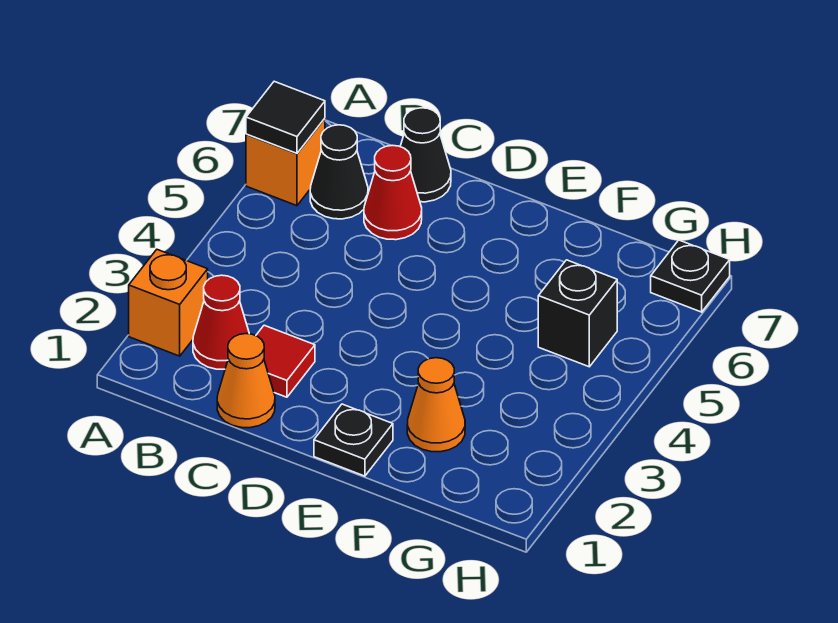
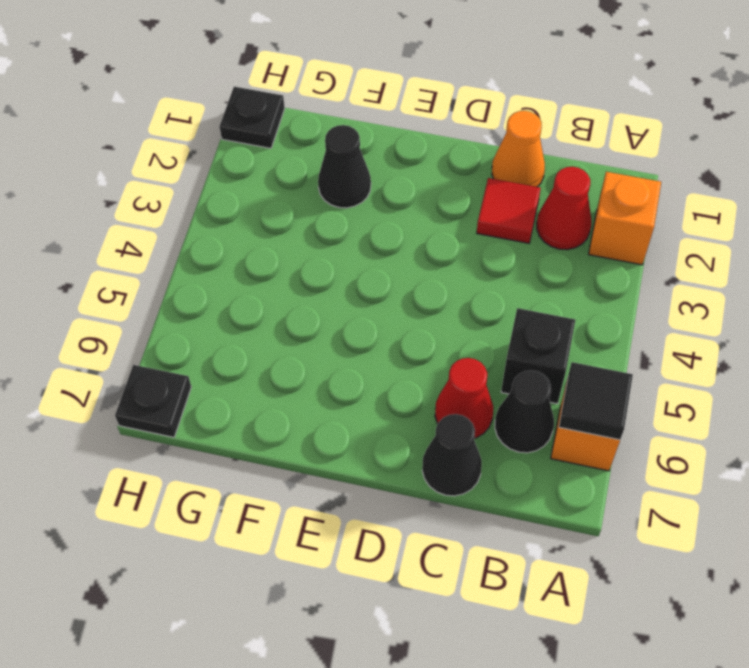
black plate E1 level 1 -> black plate H1 level 1
orange cone F2 level 1 -> black cone F2 level 1
black brick G5 level 1 -> black brick B5 level 1

